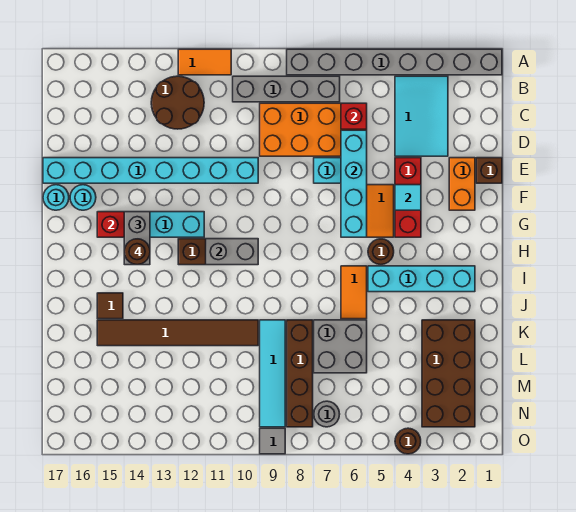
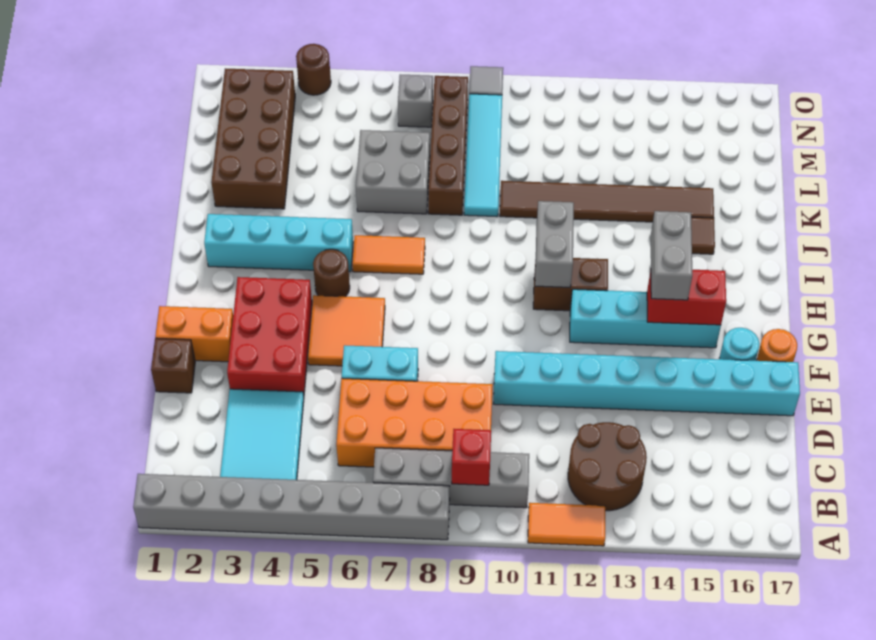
red brick C6 level 2 -> red brick B9 level 2
cyan brick D6:G6 level 2 -> none
orange brick E2:F2 level 1 -> orange brick F1:F2 level 1
red brick E4:G4 level 1 -> red brick E3:G4 level 1
cyan tile F4 level 2 -> none
cyan round brick F17 level 1 -> orange round brick F17 level 1
grey brick H10:H11 level 2 -> grey brick H11:I11 level 2
brown round brick H14 level 4 -> none
orange tile I6:J6 level 1 -> orange tile I6:I7 level 1
grey round brick N7 level 1 -> grey brick N7 level 1

